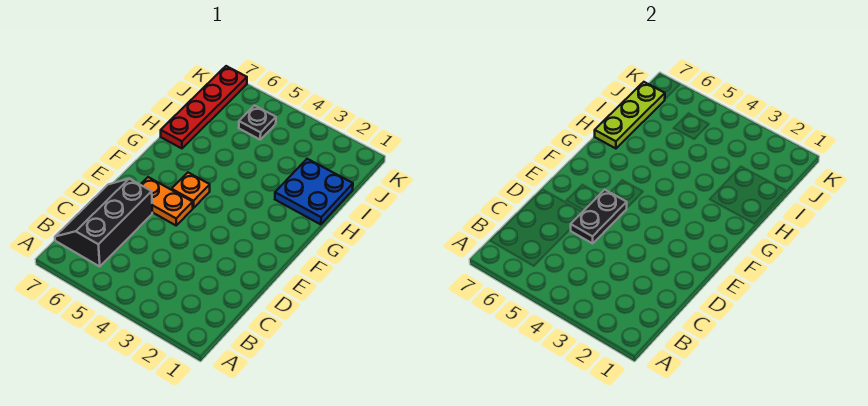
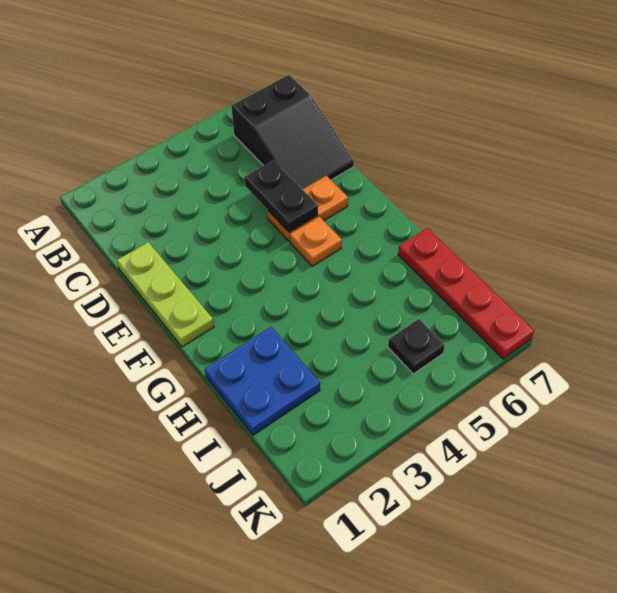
black slope B6:D7 level 1 top 6 -> black slope B6:D7 level 1 top B
lime plate H7:J7 level 2 -> lime plate D1:F1 level 1

